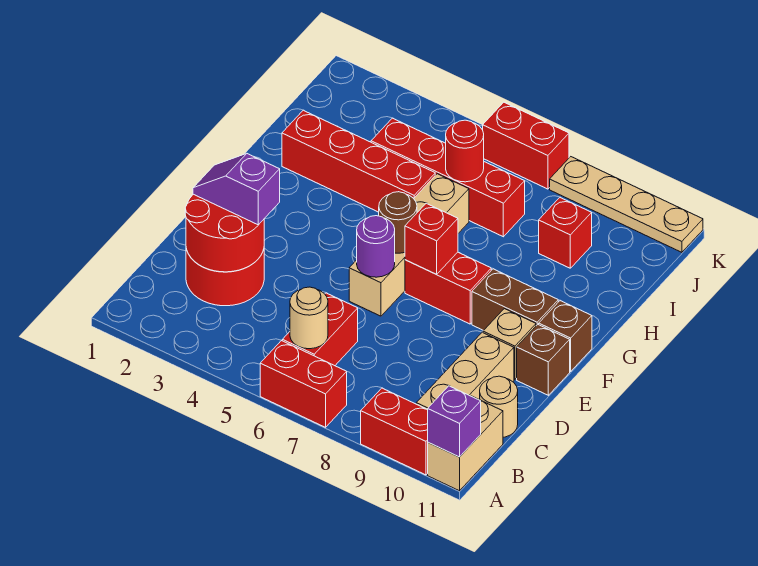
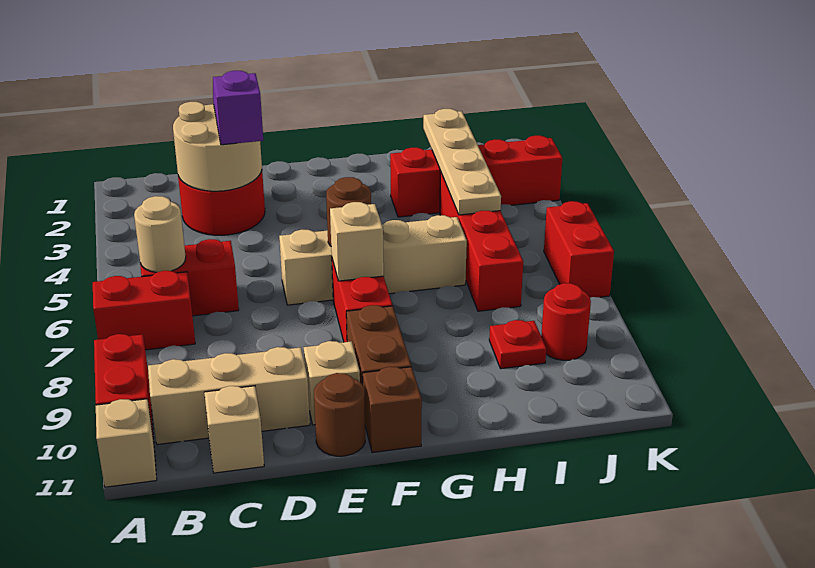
red brick A6:A7 level 1 -> red brick A7:B7 level 1
tan brick A11:B11 level 1 -> tan brick A11 level 1
purple brick A11 level 2 -> none
red round brick C2:D3 level 2 -> tan round brick C2:D3 level 2
tan round brick C11 level 1 -> tan brick C11 level 1
purple round brick E6 level 2 -> none
brown brick E11 level 1 -> brown round brick E11 level 1
red brick F7 level 2 -> tan brick F7 level 2
red brick H2:H5 level 1 -> red brick H3:K3 level 1
red round brick I6 level 2 -> red round brick J9 level 1
red brick I9 level 1 -> red plate I9 level 1
tan plate K8:K11 level 1 -> tan plate I2:I5 level 2

